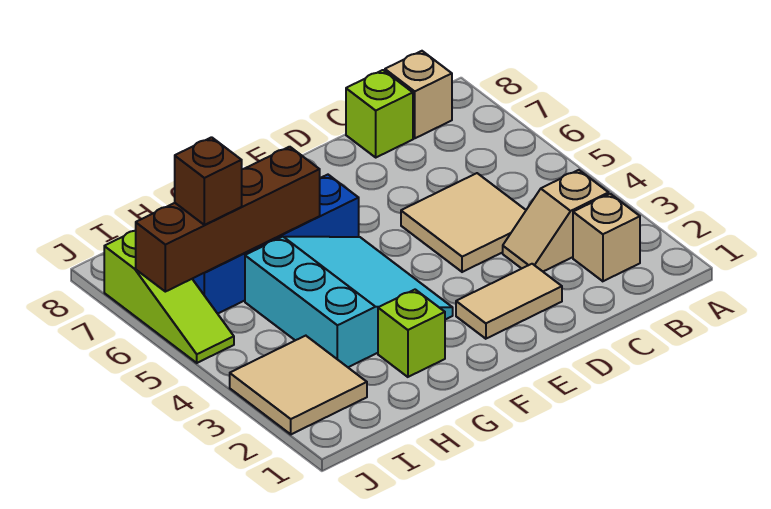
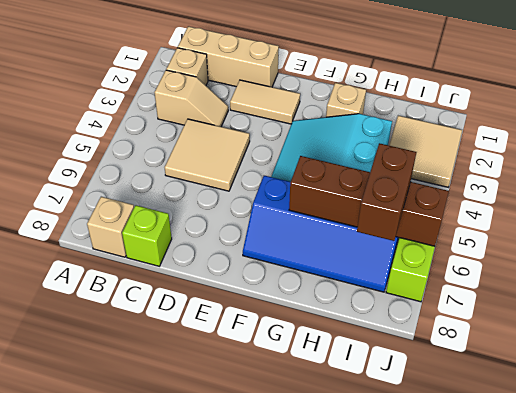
none -> tan brick B1:D1 level 1
lime brick G2 level 1 -> tan brick G2 level 1
brown brick I6 level 3 -> brown brick I6:I7 level 3

